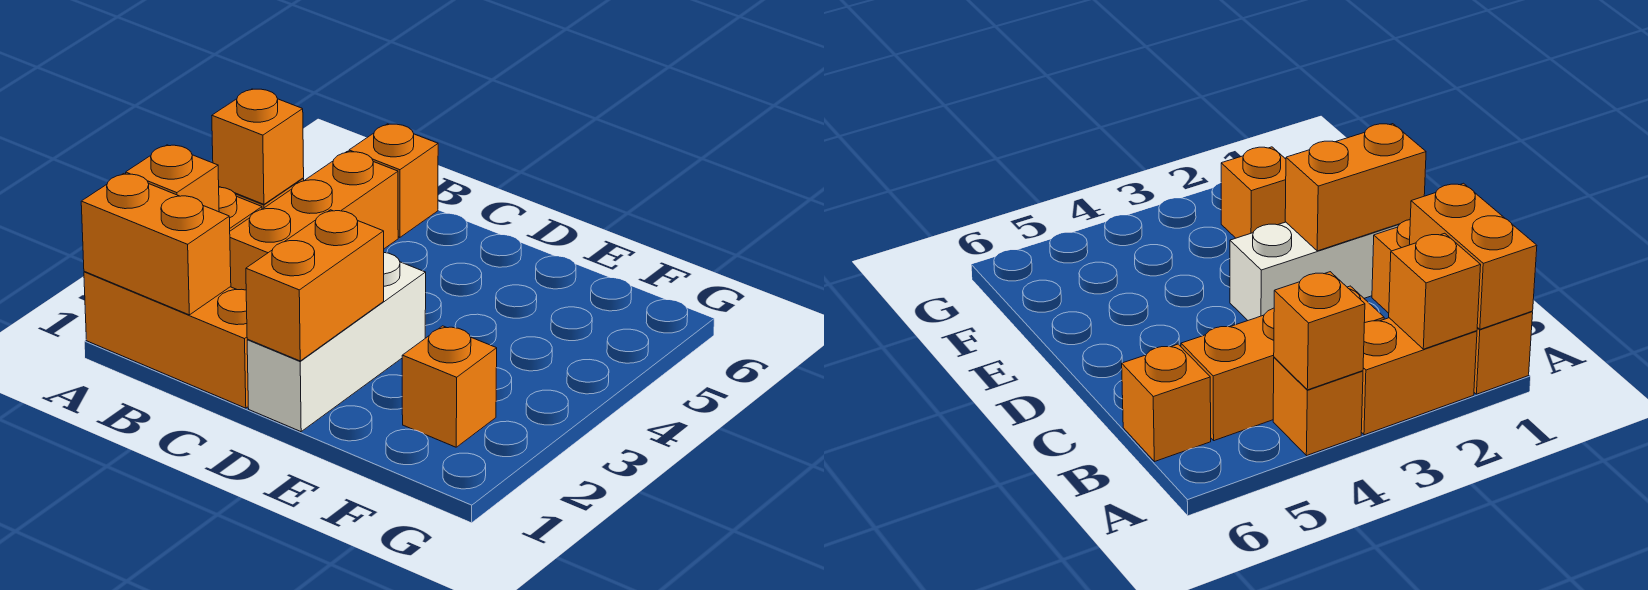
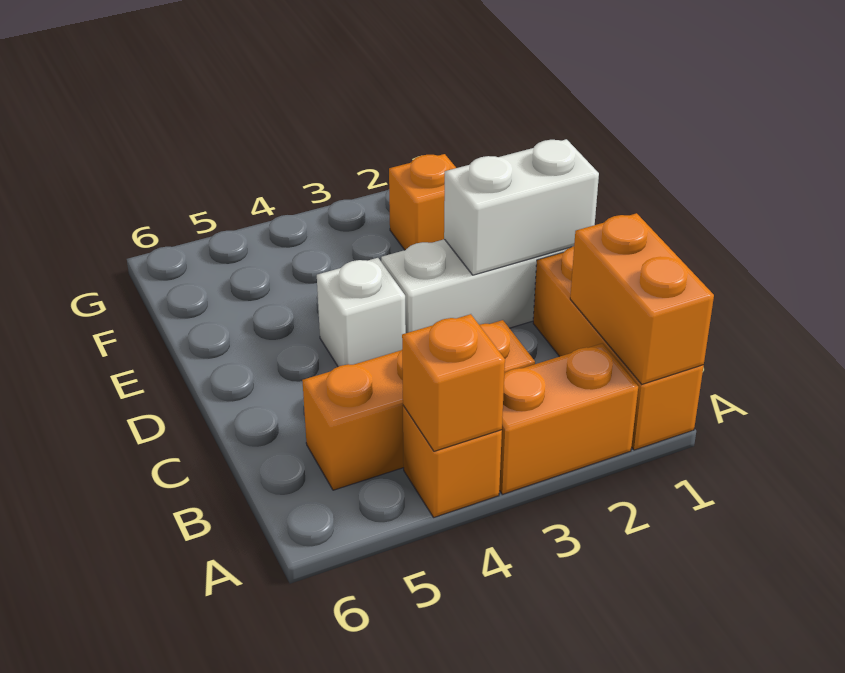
orange brick A2 level 2 -> none
orange brick B6 level 1 -> none
orange brick D1:D2 level 2 -> white brick D1:D2 level 2
none -> white brick D4 level 1

